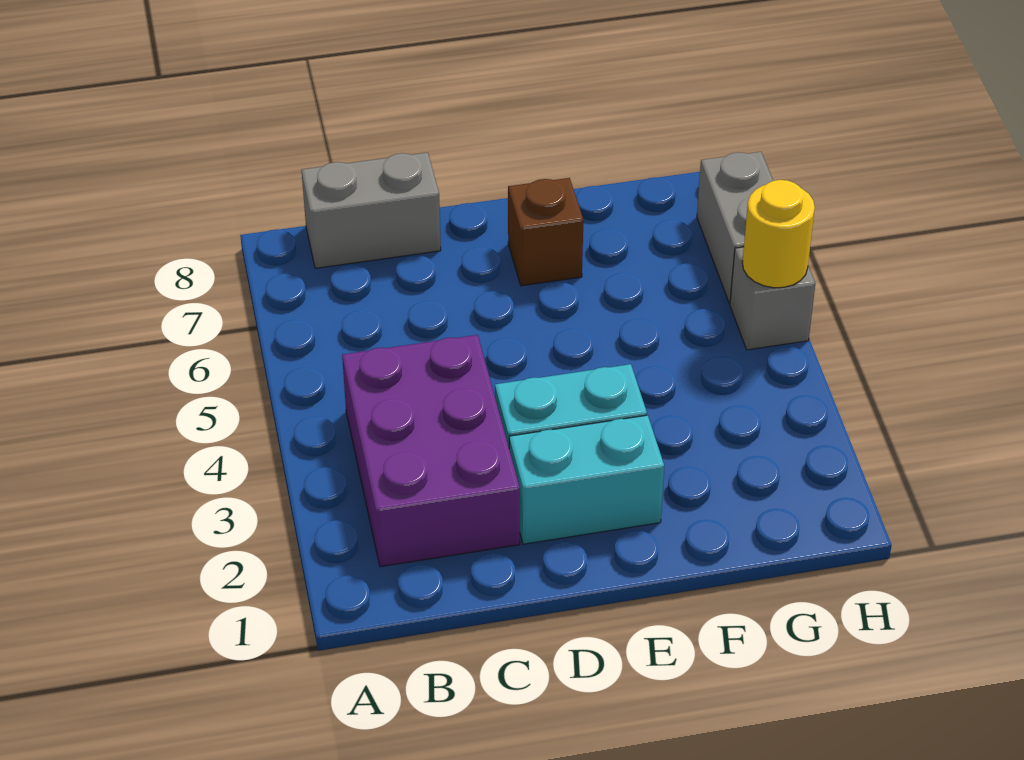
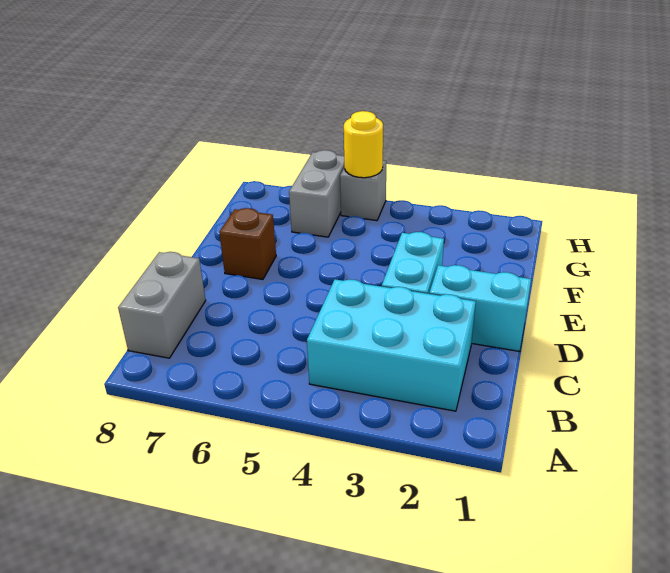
purple brick B2:C4 level 1 -> cyan brick B2:C4 level 1
cyan brick D2:E2 level 1 -> cyan brick D1:D2 level 1
grey brick H6:H7 level 1 -> grey brick G6:H6 level 1

